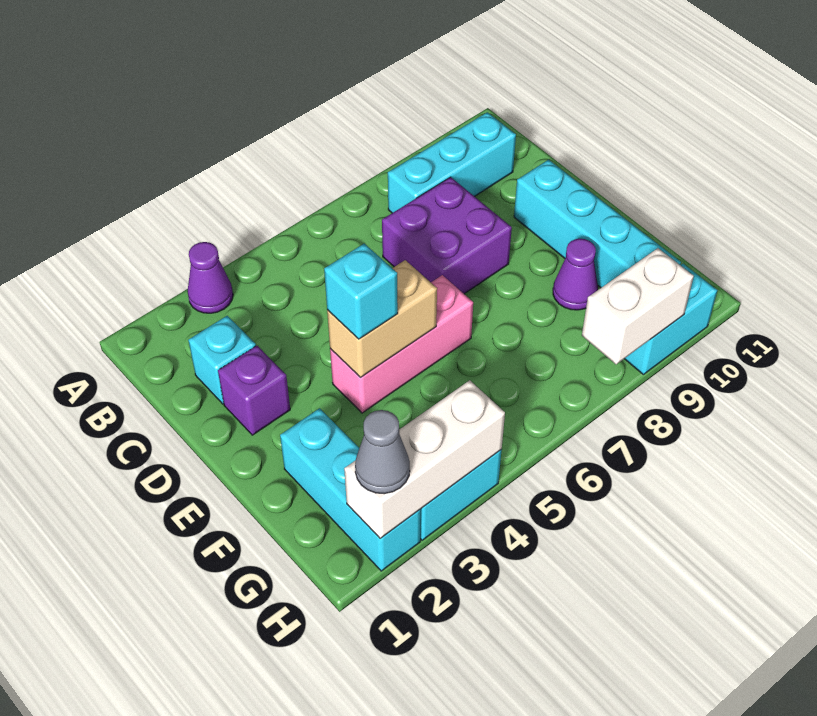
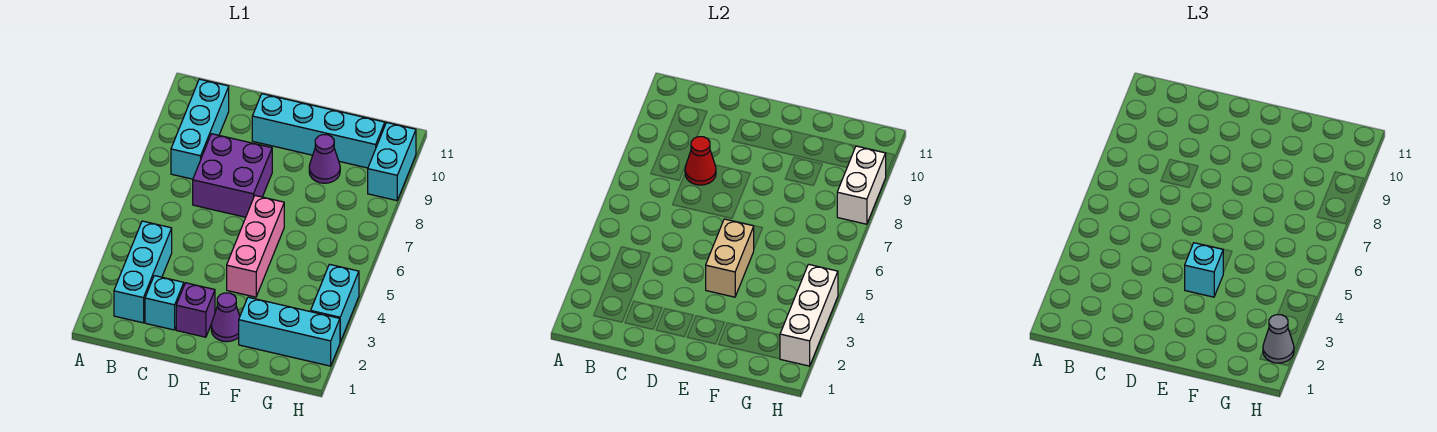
purple cone A3 level 1 -> purple cone E2 level 1
none -> cyan brick B2:B4 level 1
none -> red cone C8 level 2

